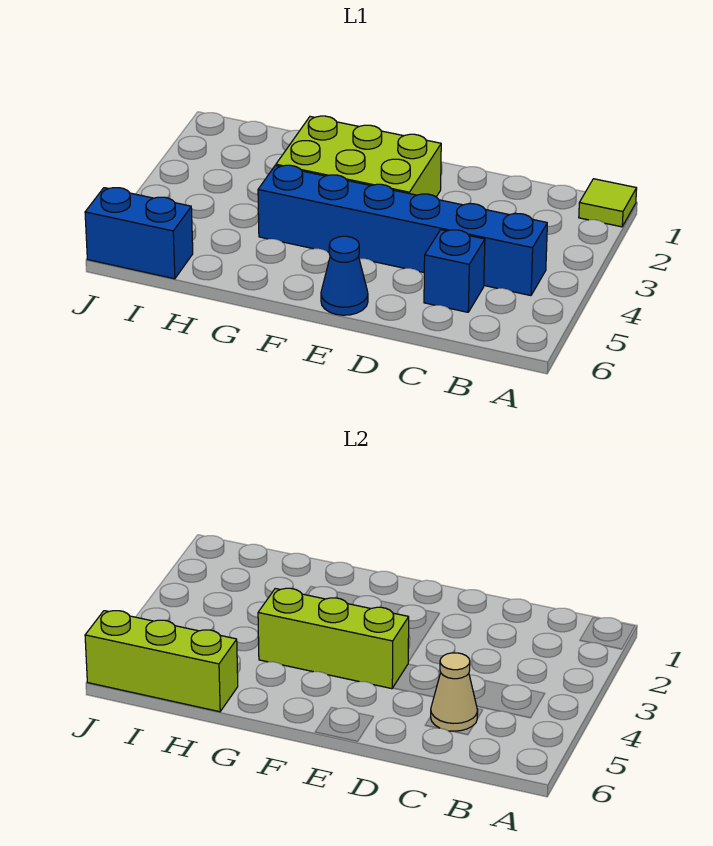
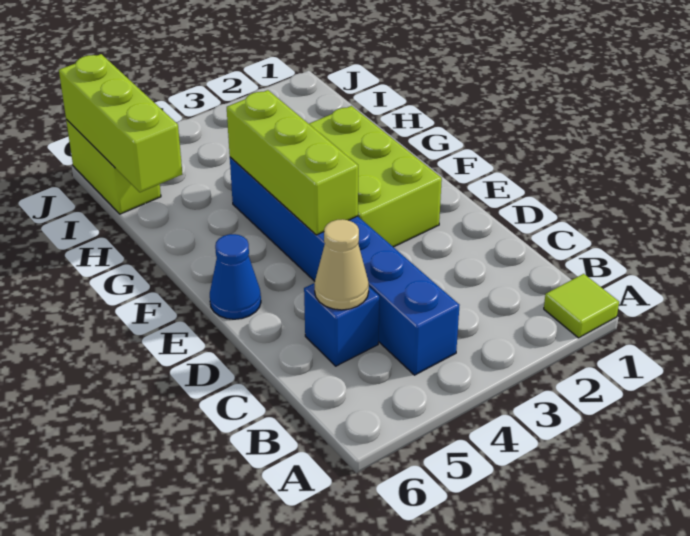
blue brick I6:J6 level 1 -> lime brick I6:J6 level 1

